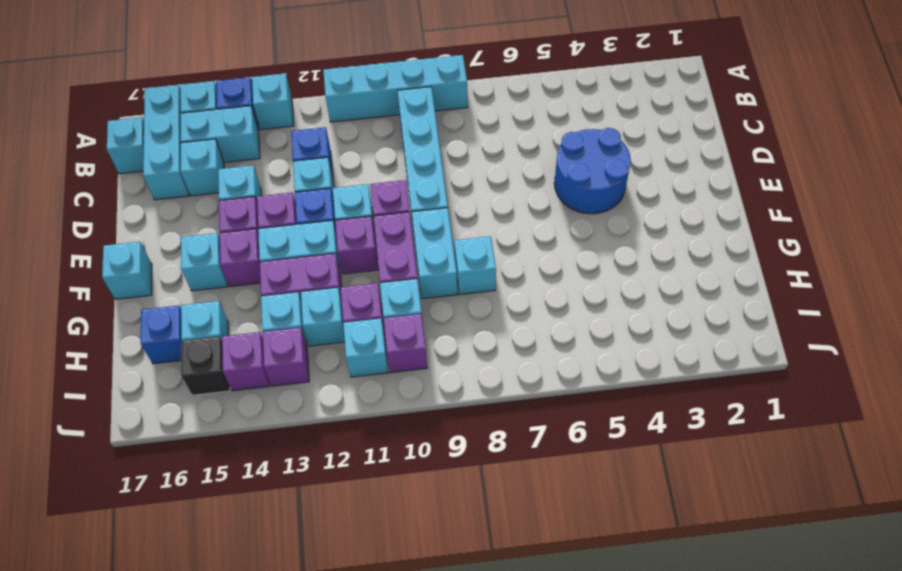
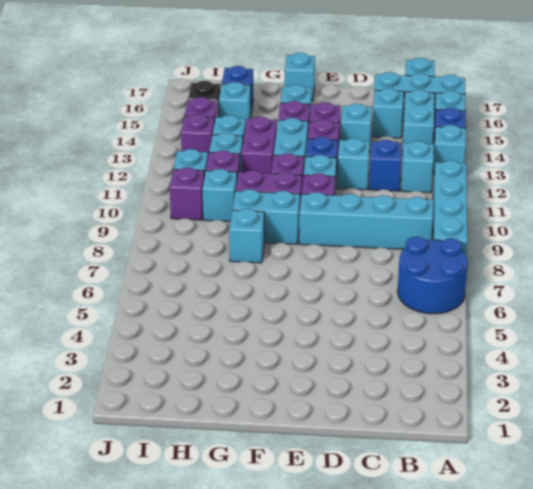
none -> cyan brick B12 level 1
blue round brick D4:E5 level 1 -> blue round brick A6:B7 level 1

